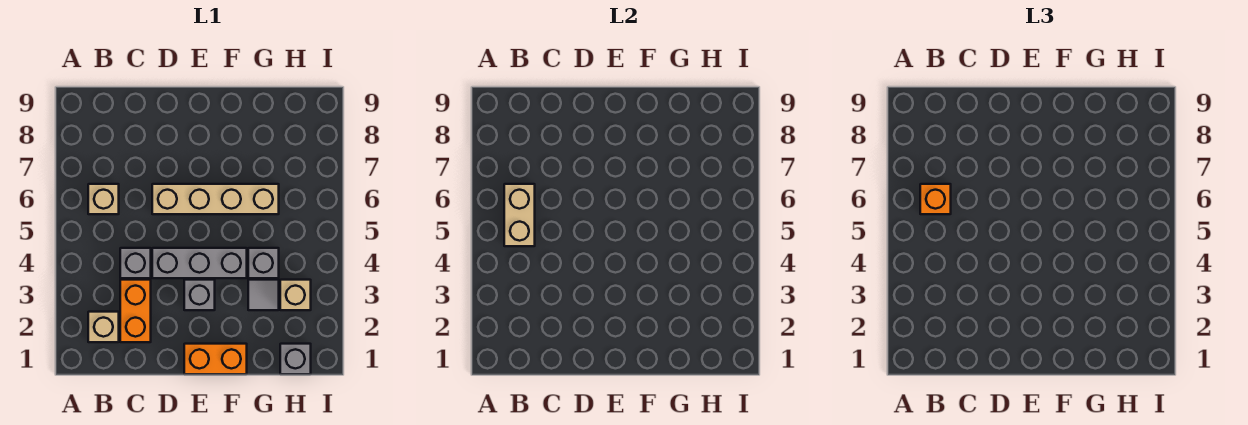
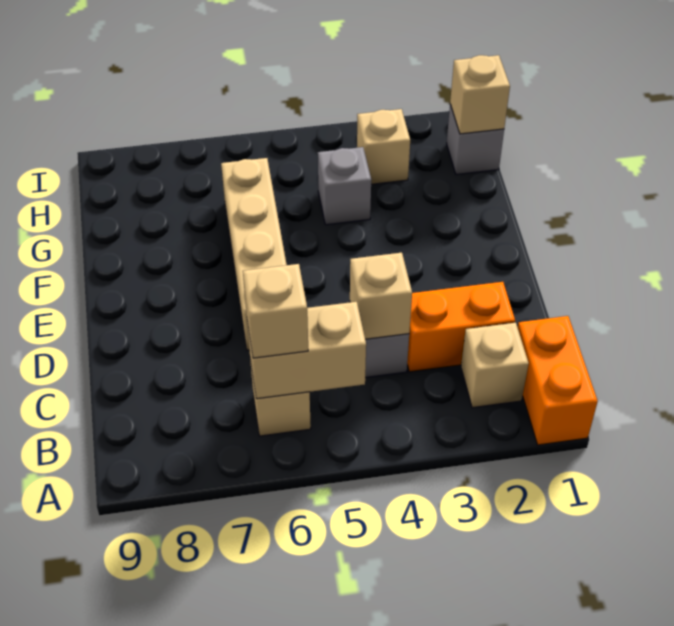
orange brick B6 level 3 -> tan brick B6 level 3
none -> tan brick C4 level 2
grey brick D4:F4 level 1 -> none
orange brick E1:F1 level 1 -> orange brick A1:B1 level 1
grey brick E3 level 1 -> none
grey tile G3 level 1 -> none
none -> tan brick H1 level 2

